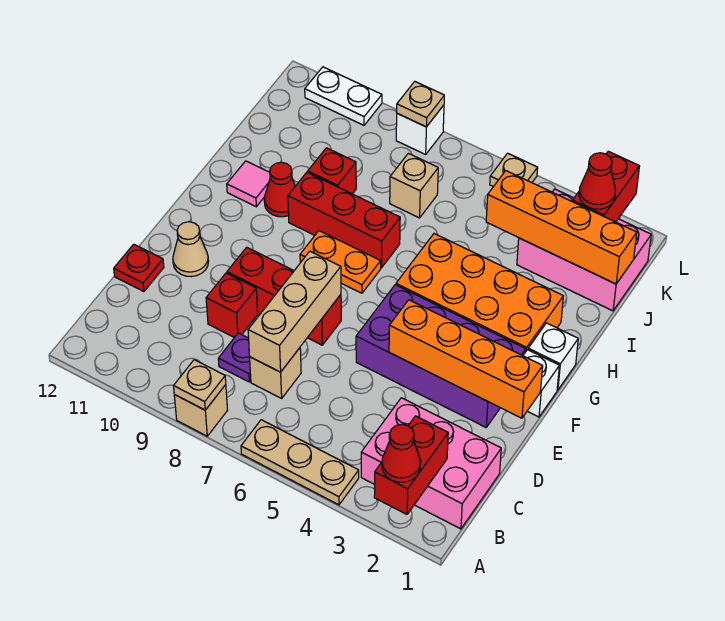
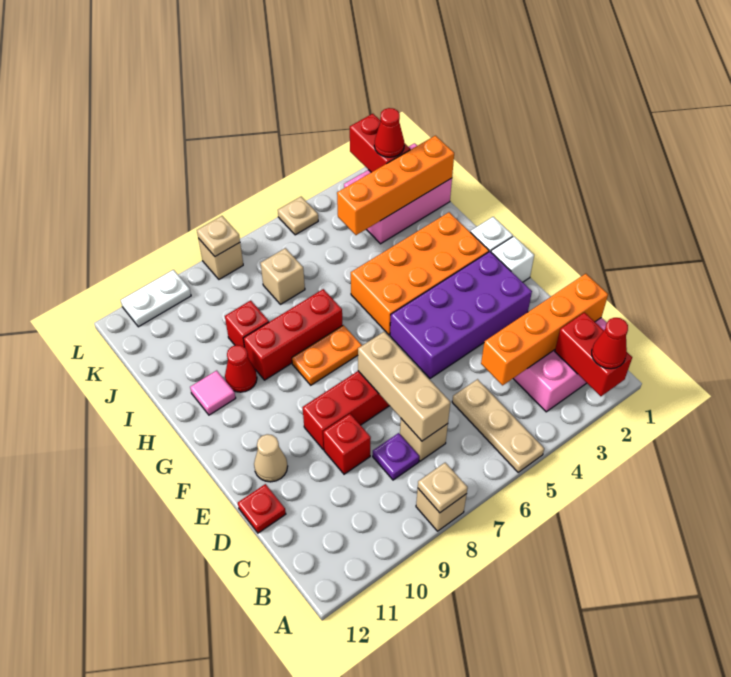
tan plate A4:A6 level 1 -> tan plate A5:C5 level 1
orange brick E1:E4 level 2 -> orange brick C1:C4 level 2
white brick L8 level 1 -> tan brick L8 level 1

